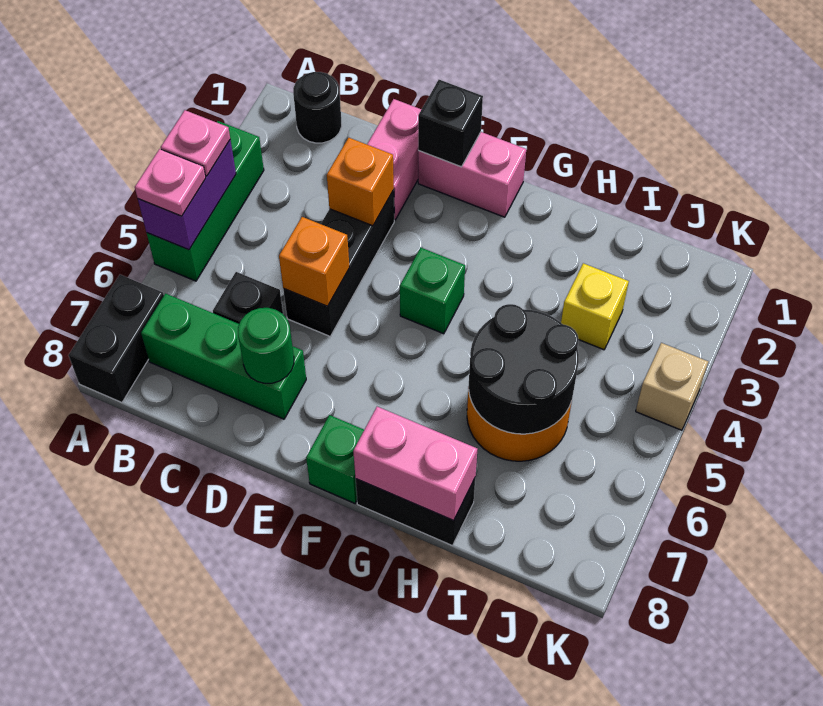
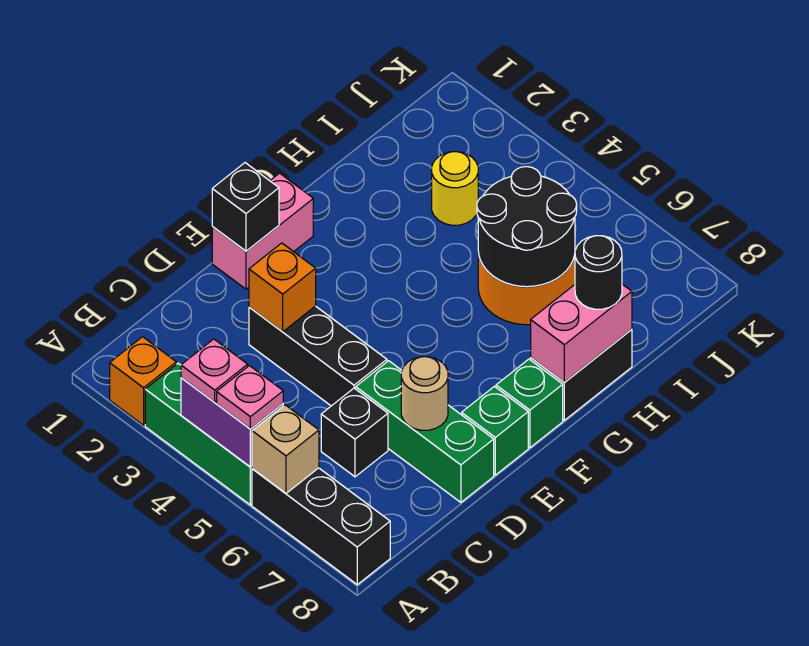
black brick A7:A8 level 1 -> black brick A6:A8 level 1
black round brick B1 level 1 -> black round brick H8 level 3
green brick B7:D7 level 1 -> green brick D6:D8 level 1
pink brick D1:D2 level 1 -> none
orange brick D5 level 2 -> orange brick A2 level 1
green round brick D7 level 2 -> tan round brick D7 level 2
green brick F4 level 1 -> green brick E8 level 1
yellow brick I3 level 1 -> yellow round brick I3 level 1
tan brick K4 level 1 -> tan brick A6 level 2

